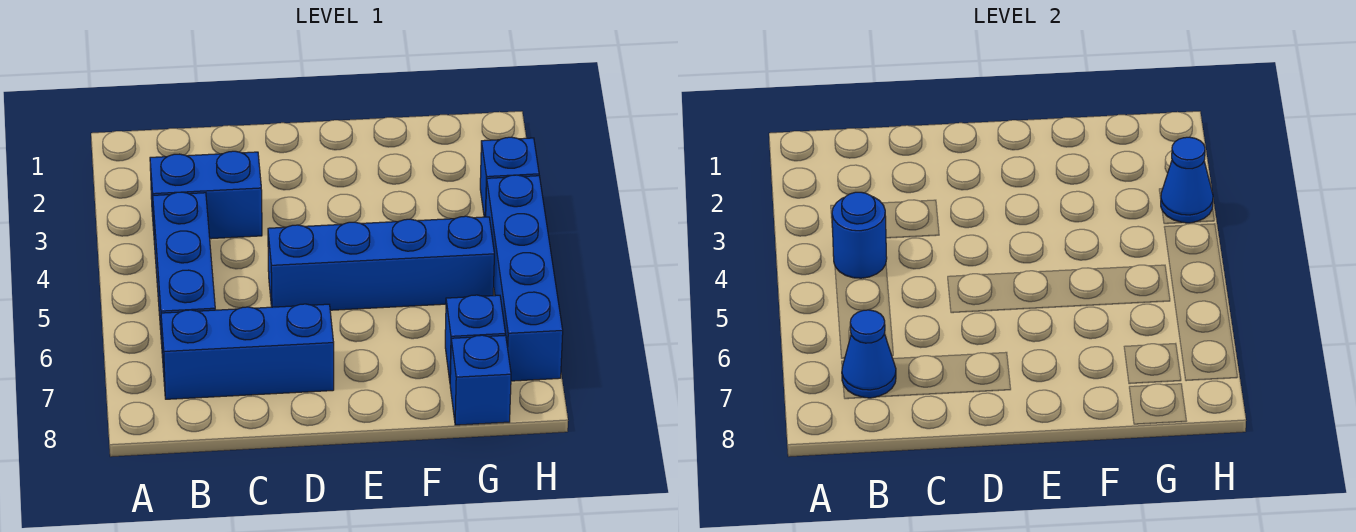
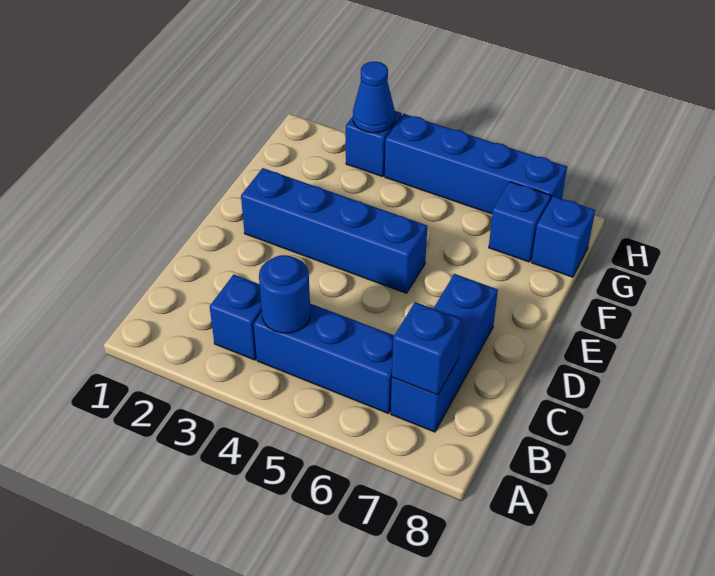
blue brick B3:C3 level 1 -> blue brick B3 level 1
blue cone B7 level 2 -> blue brick B7 level 2
blue brick D5:G5 level 1 -> blue brick E2:E5 level 1

